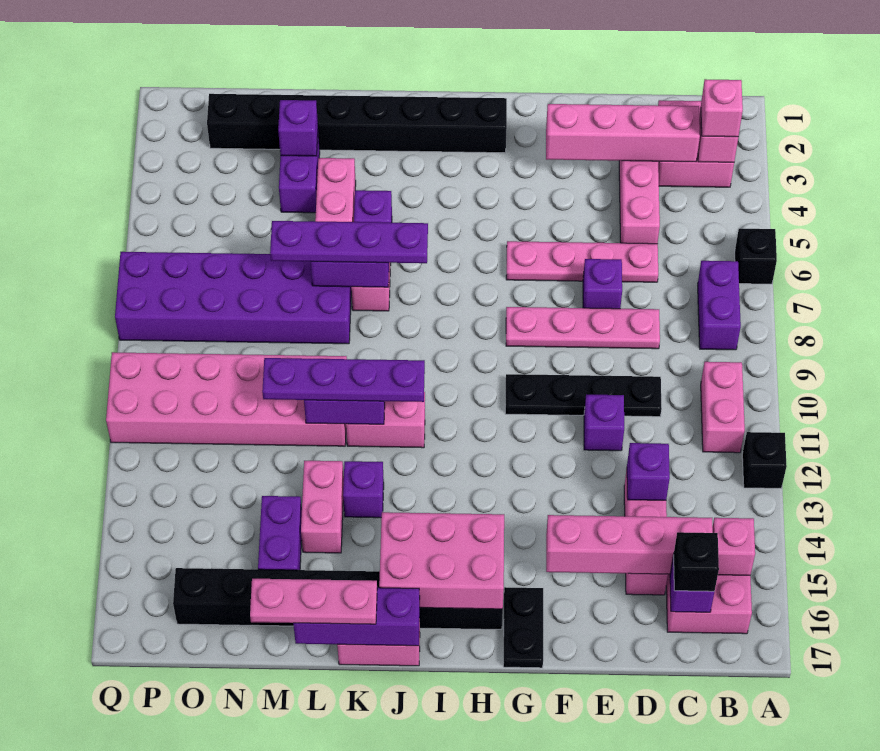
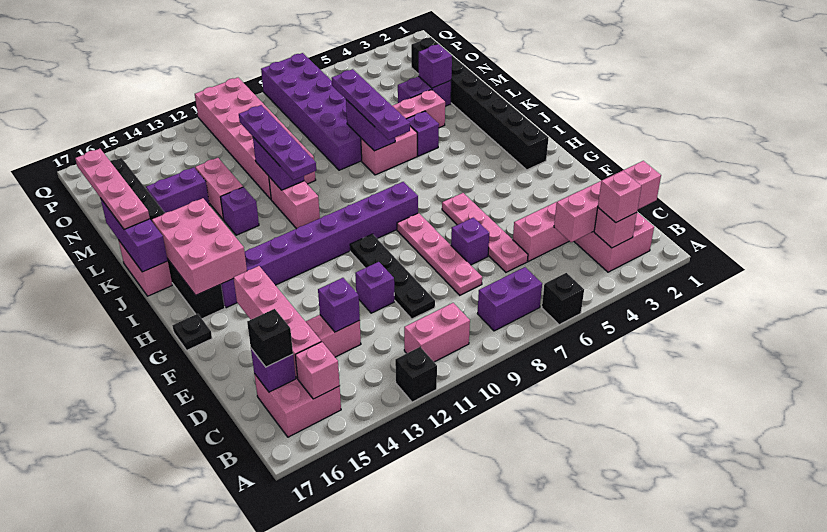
pink brick C3:F3 level 2 -> pink brick C1:C4 level 2
black plate G16:G17 level 1 -> black plate G17 level 1
none -> purple brick H8:H15 level 1
pink plate K17:M17 level 3 -> pink plate K17:N17 level 3
pink brick L13:L14 level 1 -> pink brick L13:M13 level 1

